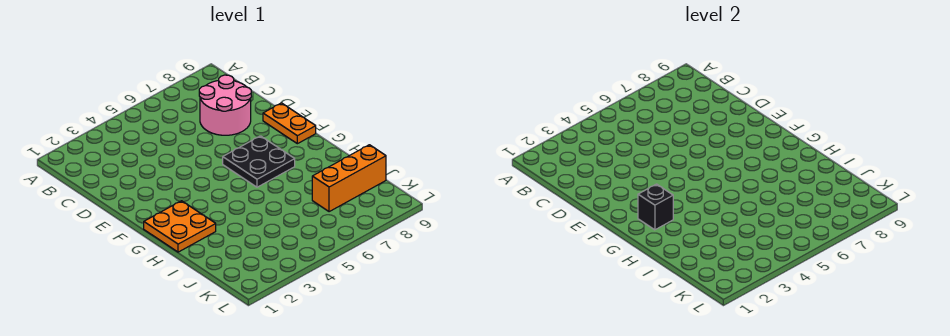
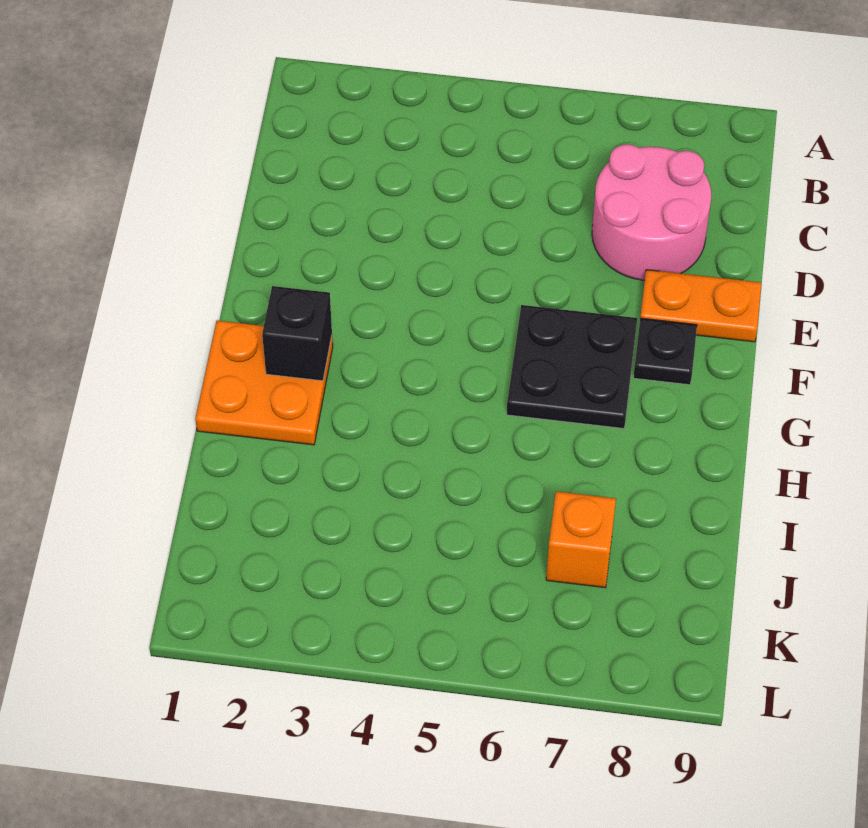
orange plate E9:F9 level 1 -> orange plate E8:E9 level 1
none -> black plate F8 level 1
orange brick J7:J9 level 1 -> orange brick J7 level 1

